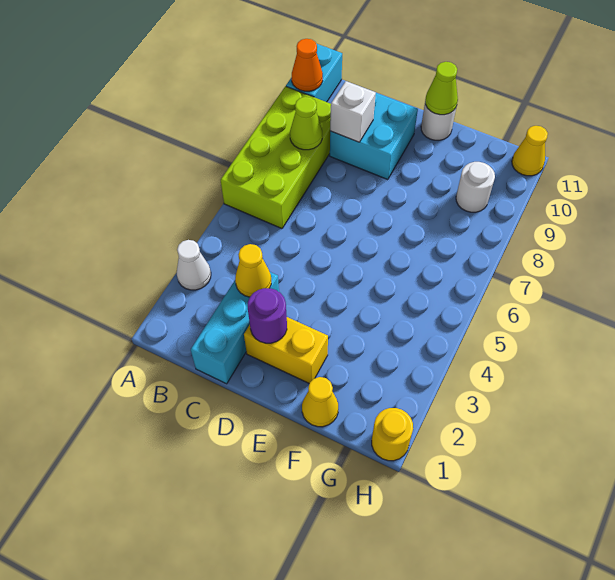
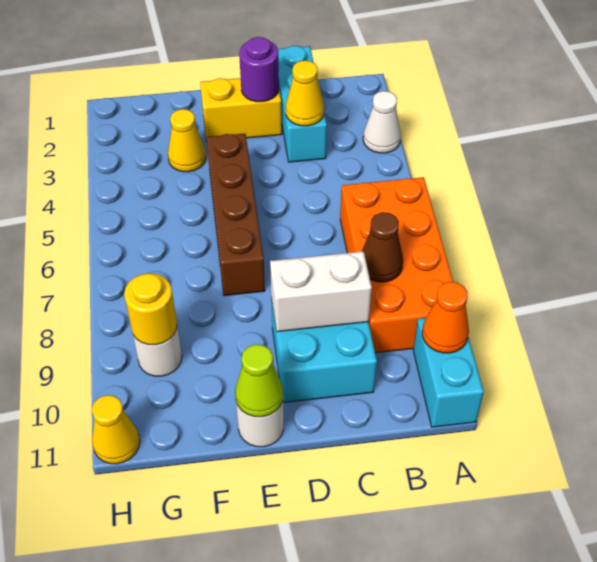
lime brick A6:B9 level 1 -> orange brick A6:B9 level 1
lime cone B8 level 2 -> brown cone B8 level 2
white brick C9 level 2 -> white brick C9:D9 level 2
none -> brown brick E4:E7 level 1
yellow cone F1 level 1 -> yellow cone F3 level 1
yellow round brick H1 level 1 -> yellow round brick G9 level 2

